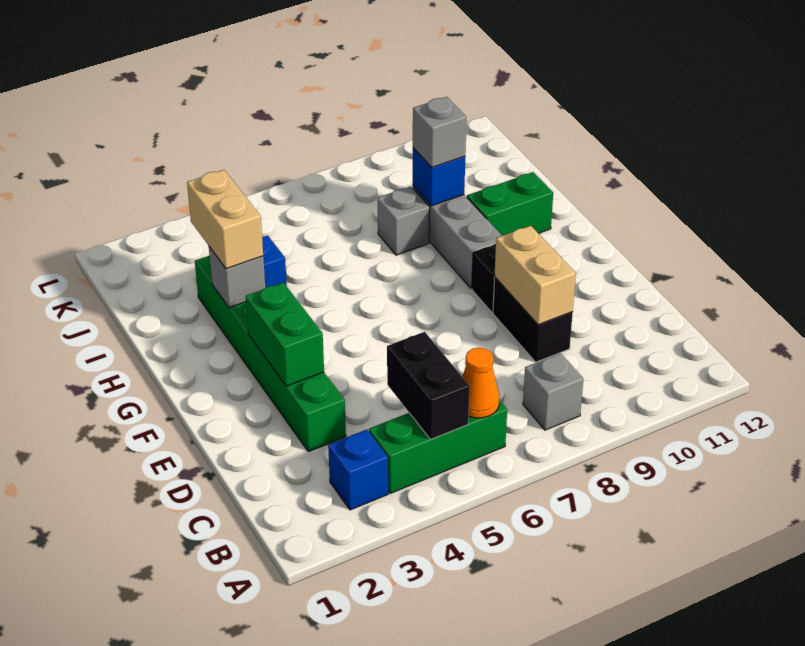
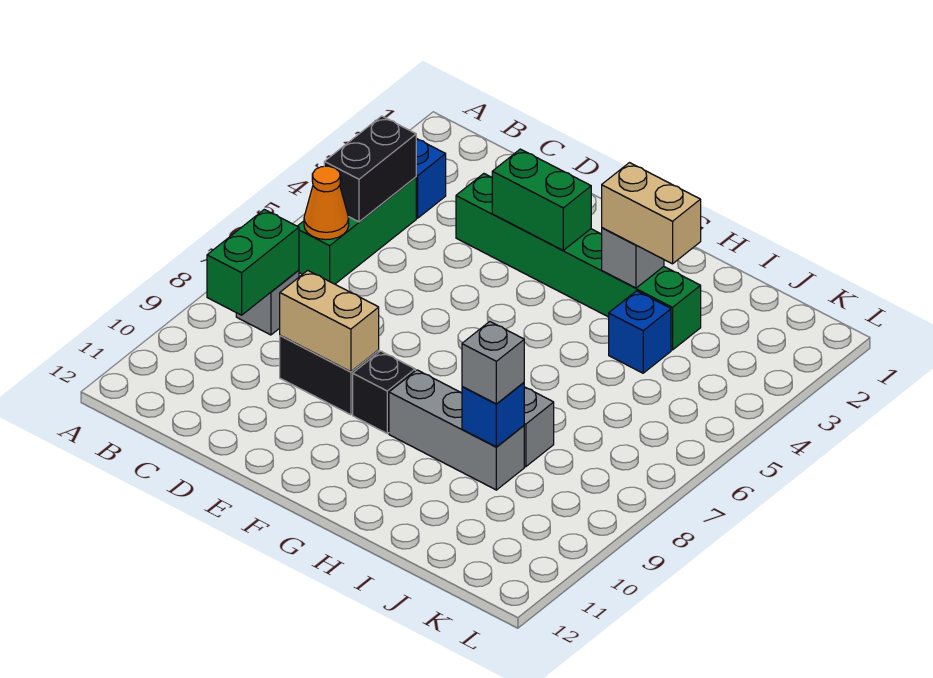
black brick B5:C5 level 2 -> black brick B4:B5 level 2
green brick H10:H11 level 1 -> green brick B8:B9 level 2

